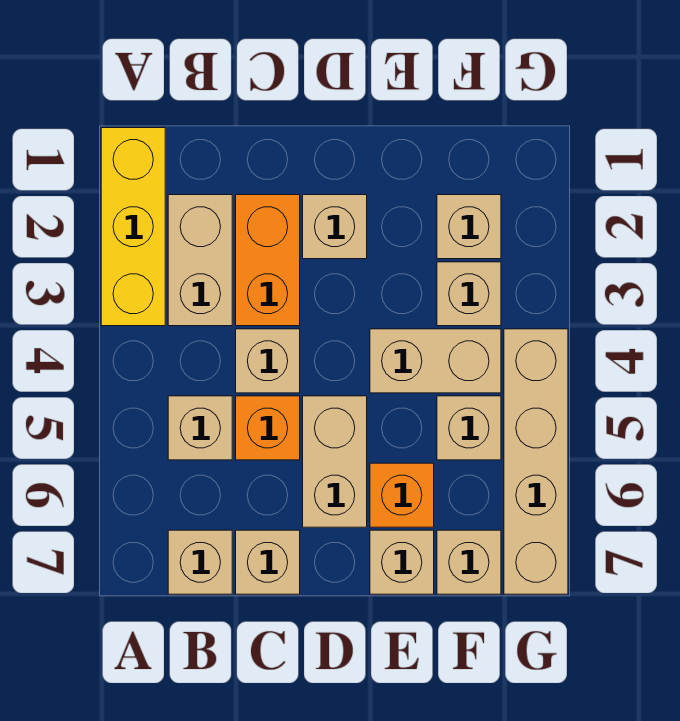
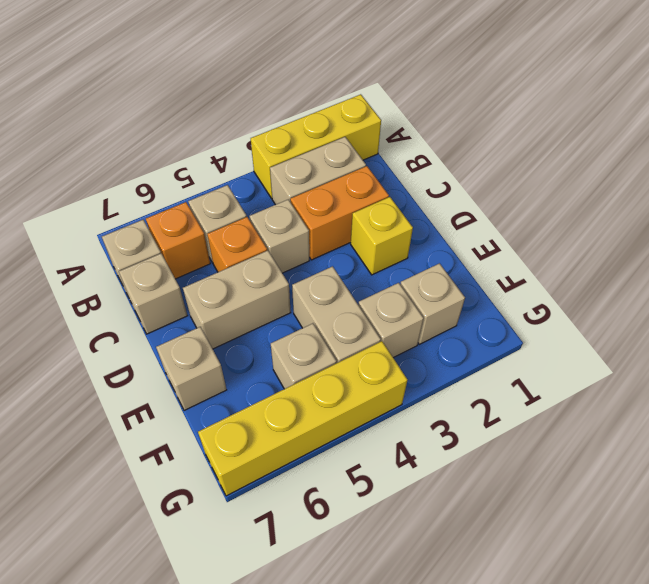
tan brick D2 level 1 -> yellow brick D2 level 1
orange brick E6 level 1 -> orange brick B6 level 1
tan brick F7 level 1 -> none
tan brick G4:G7 level 1 -> yellow brick G4:G7 level 1

